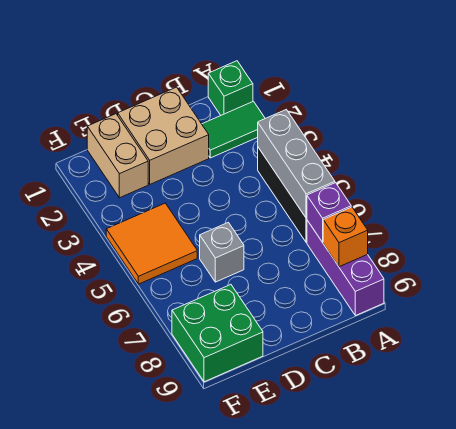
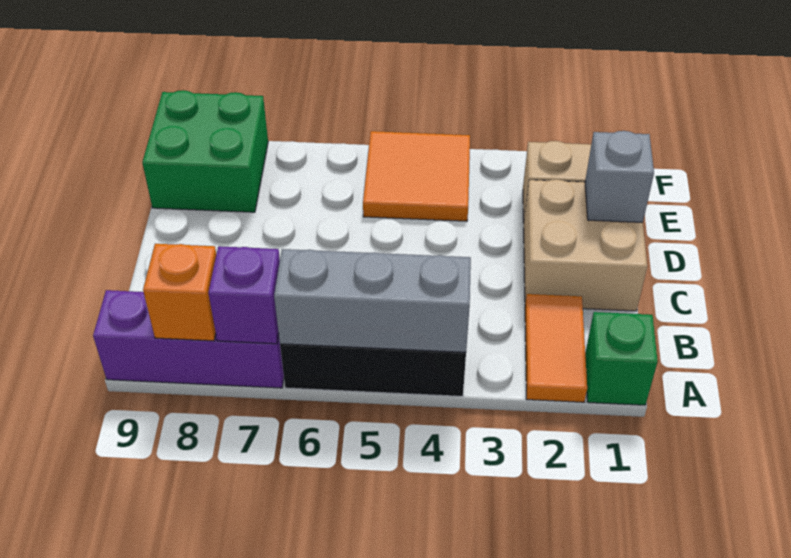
green tile A2:B2 level 1 -> orange tile A2:B2 level 1
grey brick D6 level 1 -> grey brick D1 level 2

